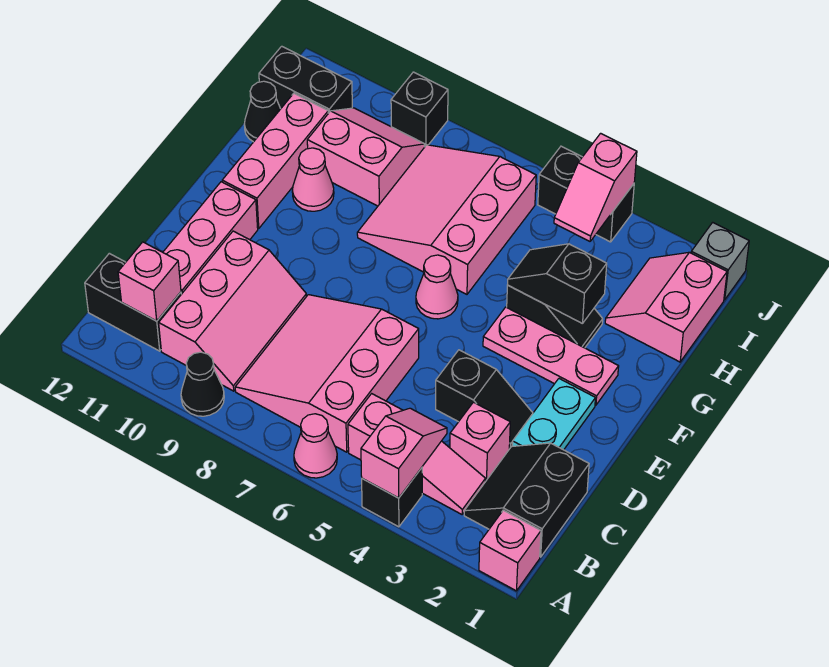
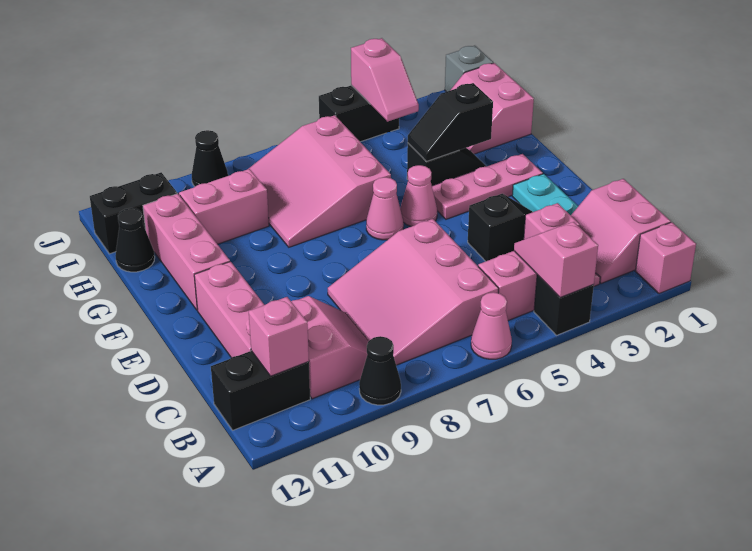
black slope B1:C2 level 1 top 1 -> pink slope B1:C2 level 1 top 1
pink slope B9:D10 level 1 top 10 -> pink slope B9:C10 level 1 top 10
pink cone G10 level 1 -> pink cone F5 level 1
black brick J9 level 1 -> black cone J9 level 1

